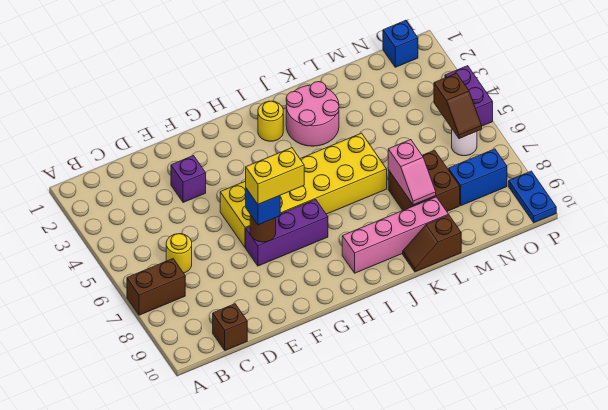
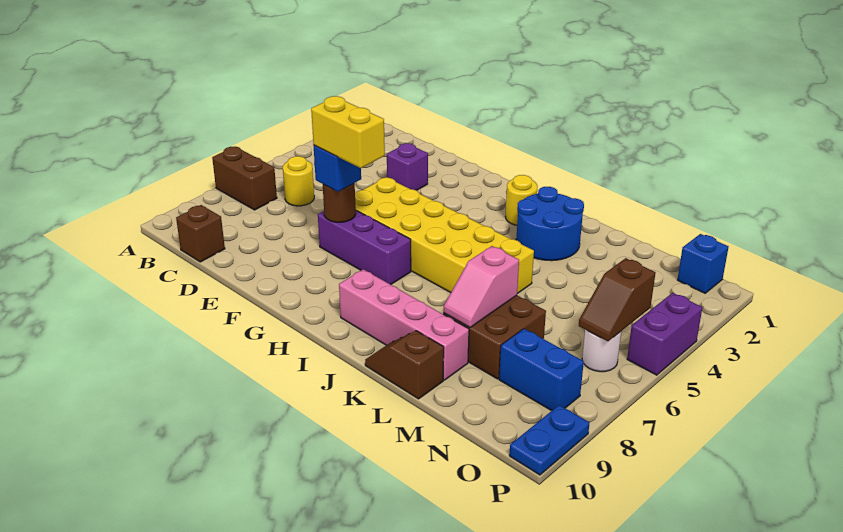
pink round brick J2:K3 level 1 -> blue round brick J2:K3 level 1

